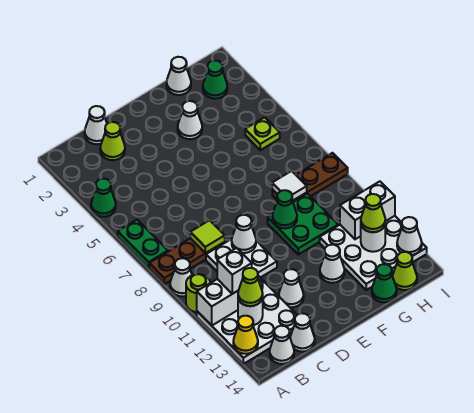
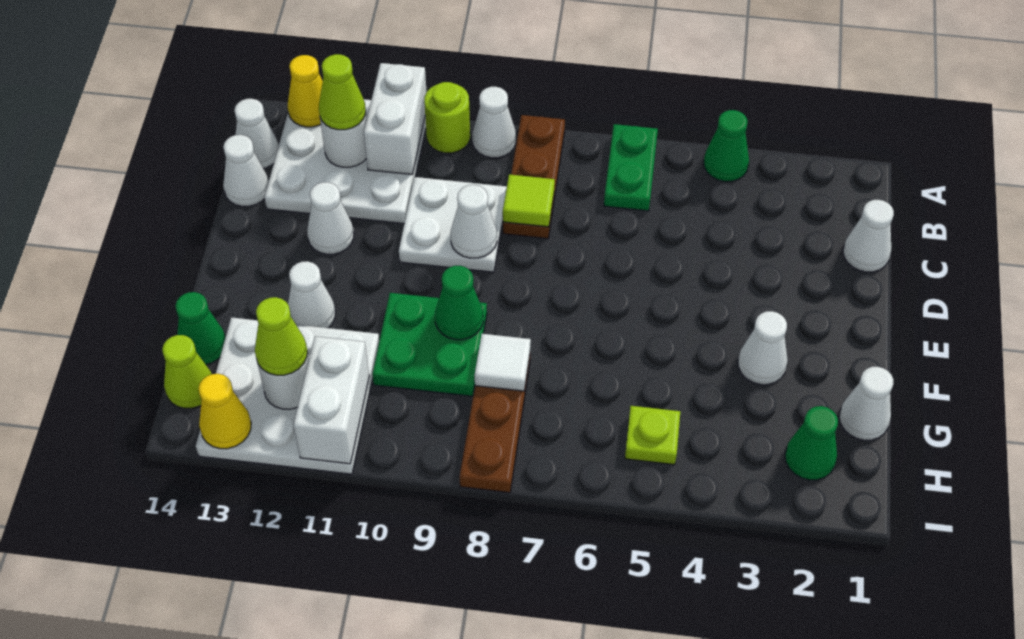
green plate A6:A7 level 1 -> green plate A6:B6 level 1
white brick B11 level 3 -> none
lime cone C2 level 1 -> none
white cone I13 level 2 -> yellow cone I13 level 2

